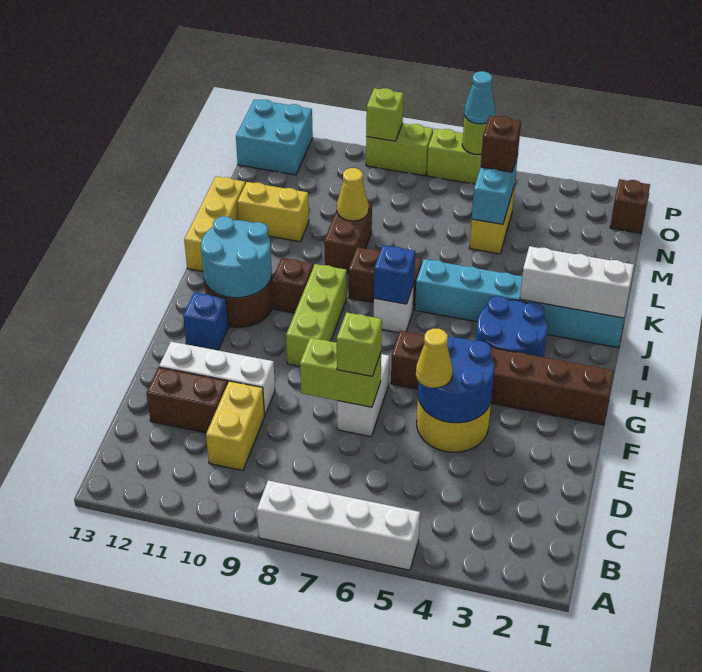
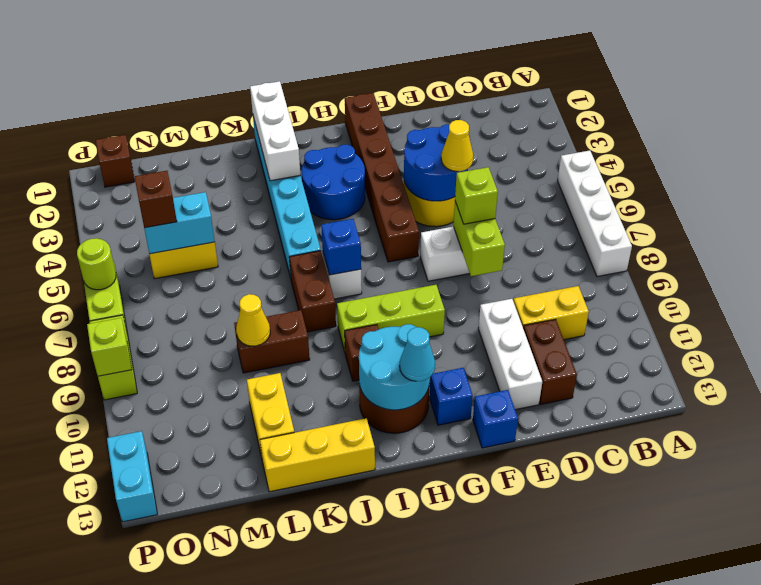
none -> blue brick F13 level 1
cyan brick O12:P13 level 1 -> cyan brick P12:P13 level 1
cyan cone P6 level 3 -> cyan cone H12 level 3

